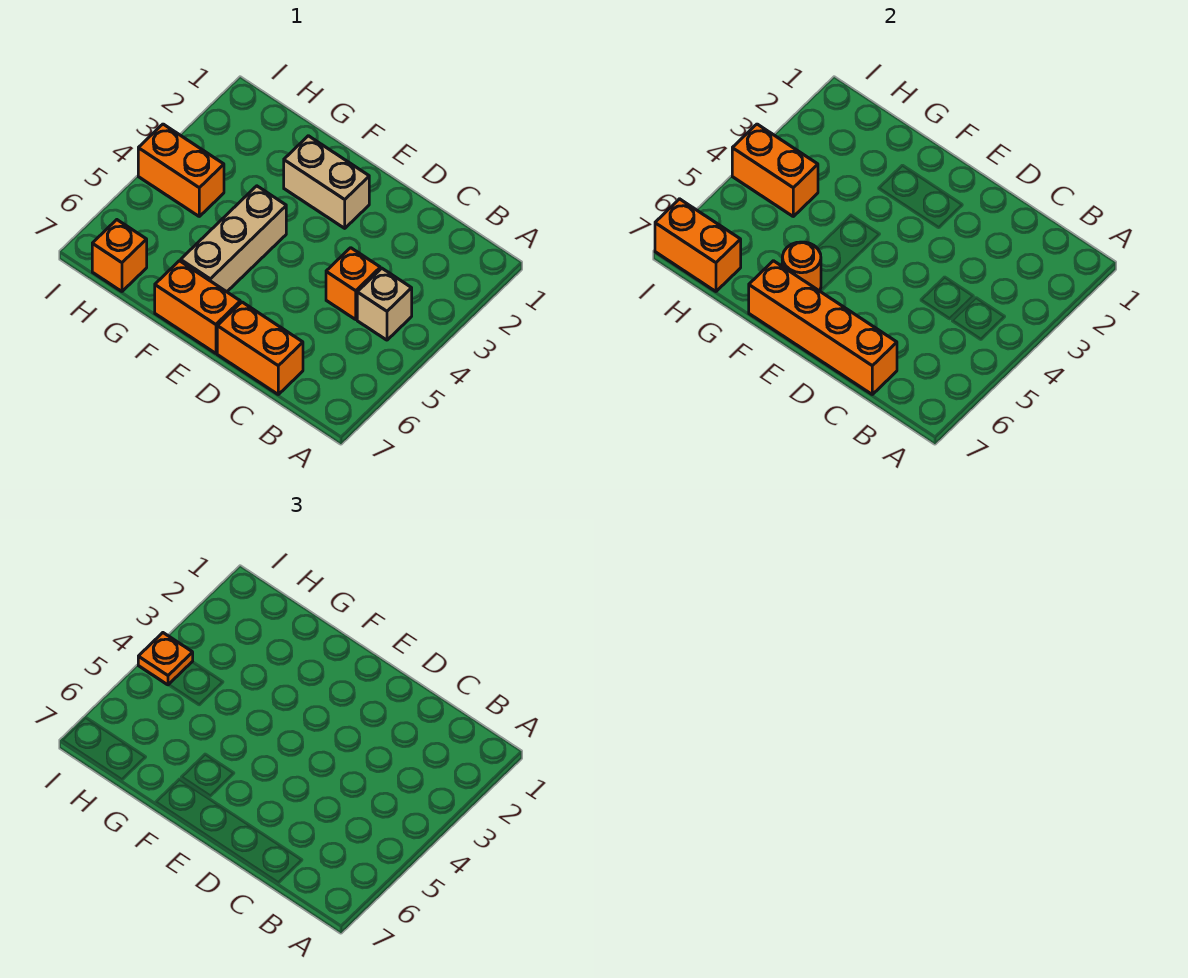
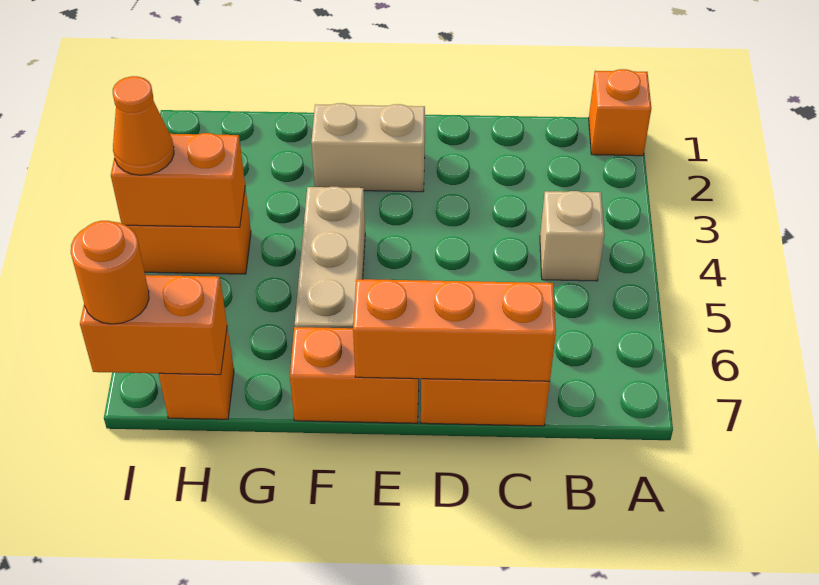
orange brick C4 level 1 -> orange brick A1 level 1
orange brick C7:F7 level 2 -> orange brick C7:E7 level 2
orange round brick F6 level 2 -> orange round brick I7 level 3
orange plate I4 level 3 -> orange cone I4 level 3

